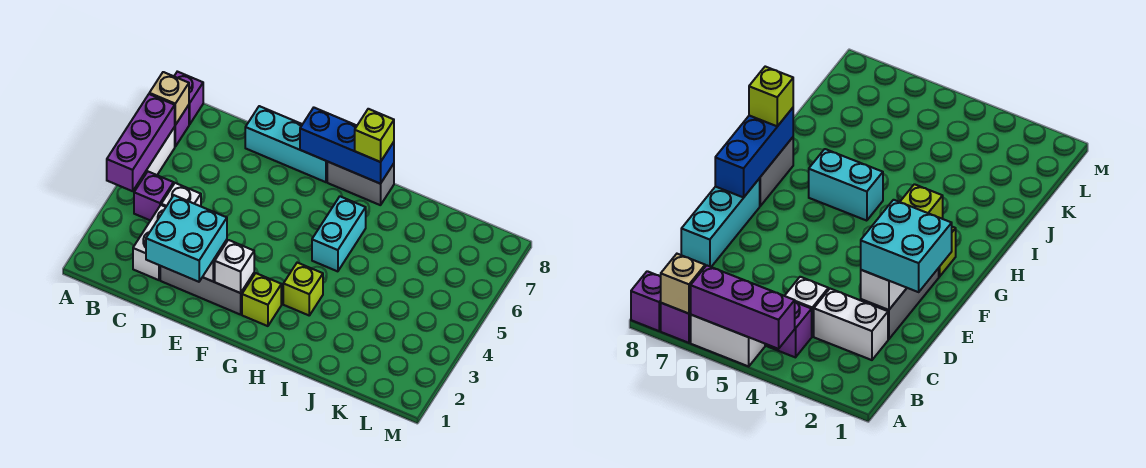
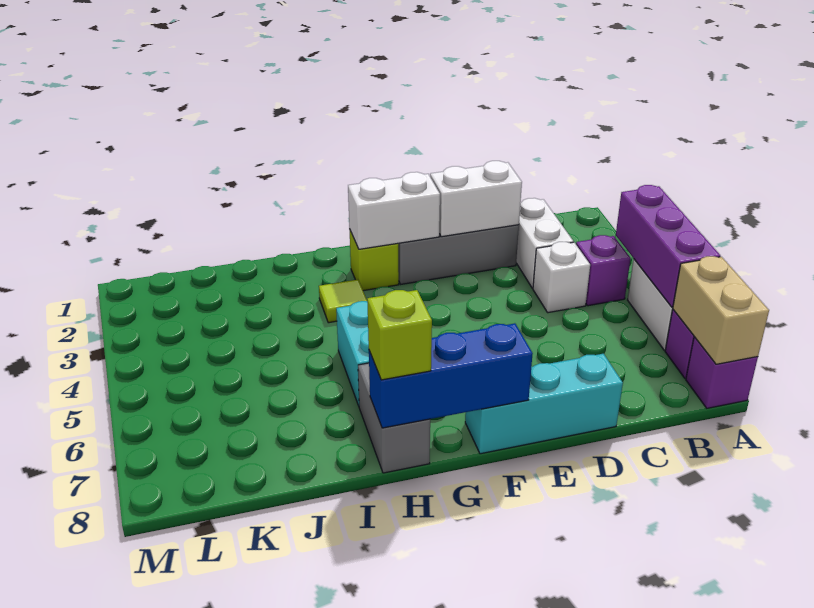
tan brick A7 level 2 -> tan brick A7:A8 level 2
cyan brick D1:E2 level 3 -> none
white brick F2 level 2 -> white brick F2:G2 level 2
grey brick G8:H8 level 1 -> grey brick H7:H8 level 1
lime brick H3 level 1 -> lime tile H3 level 1

